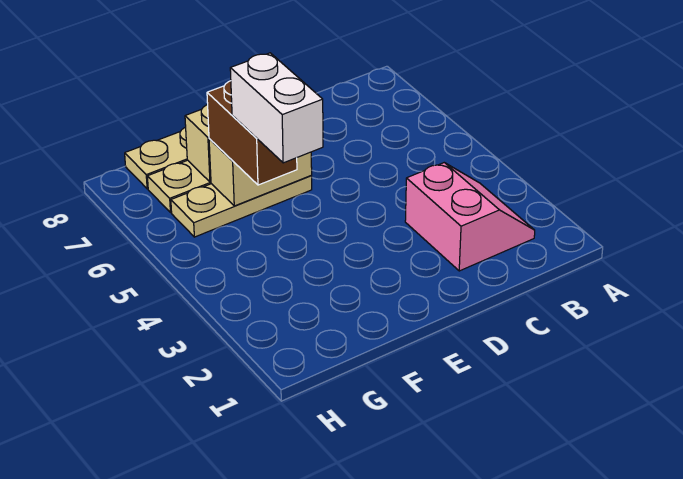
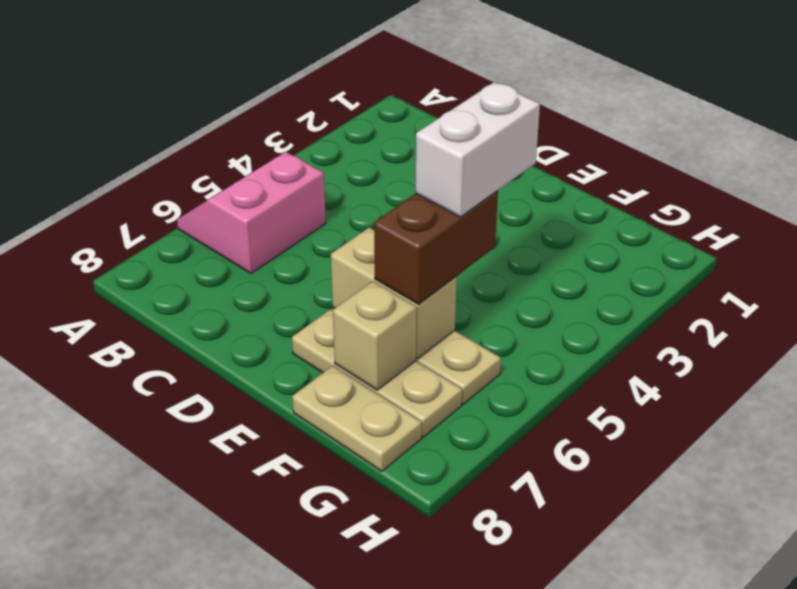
pink slope B2:C3 level 1 top C -> pink slope A5:B6 level 1 top B

